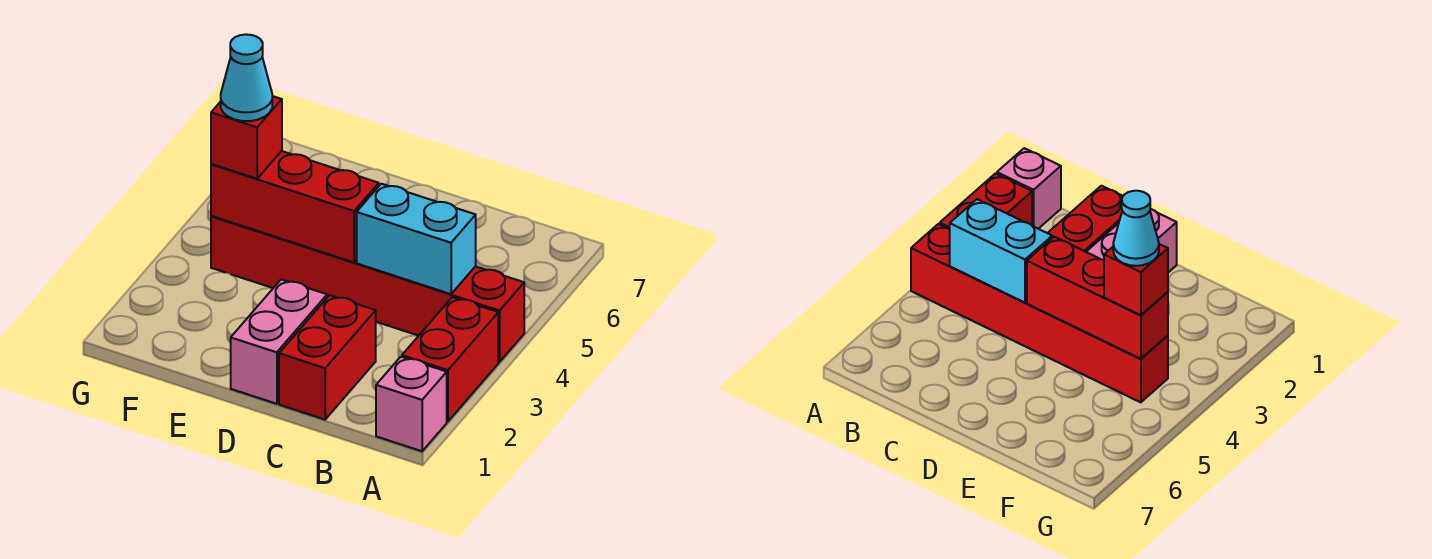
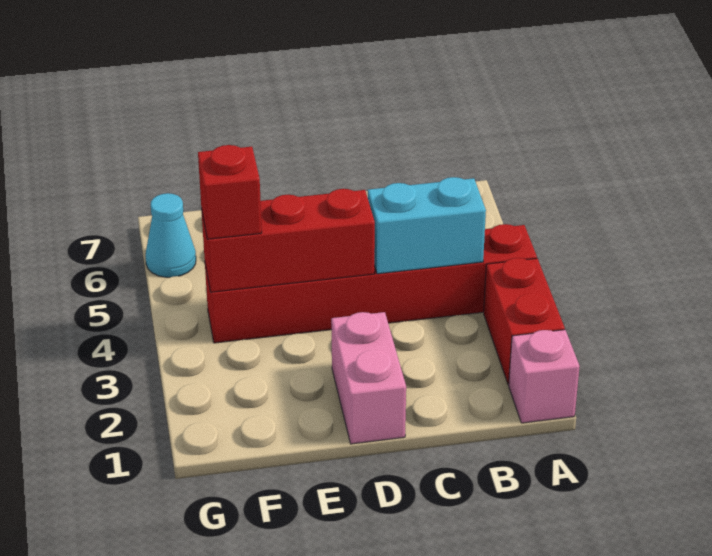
red brick C1:C2 level 1 -> none
cyan cone F4 level 4 -> cyan cone G6 level 1

